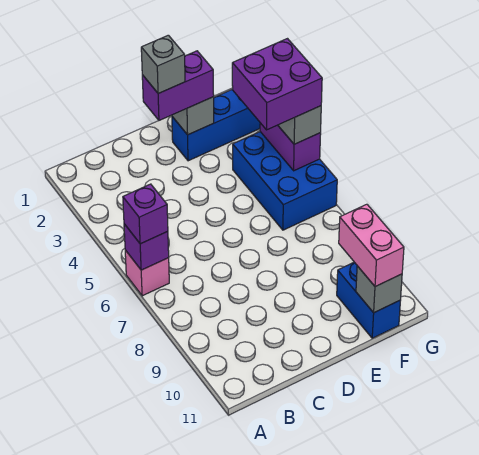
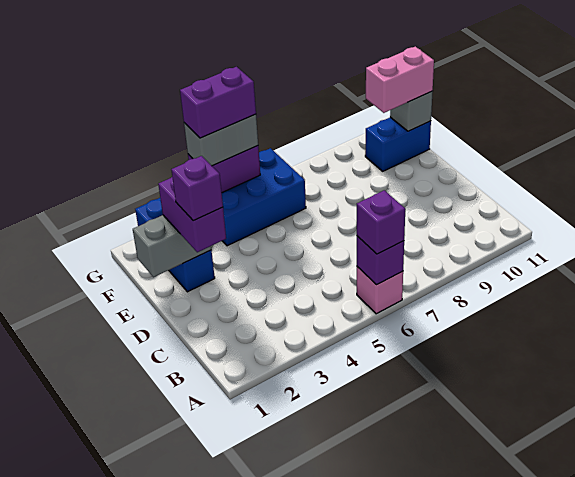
grey brick D2 level 4 -> purple brick D2 level 4
purple brick F4:G5 level 4 -> purple brick G4:G5 level 4

